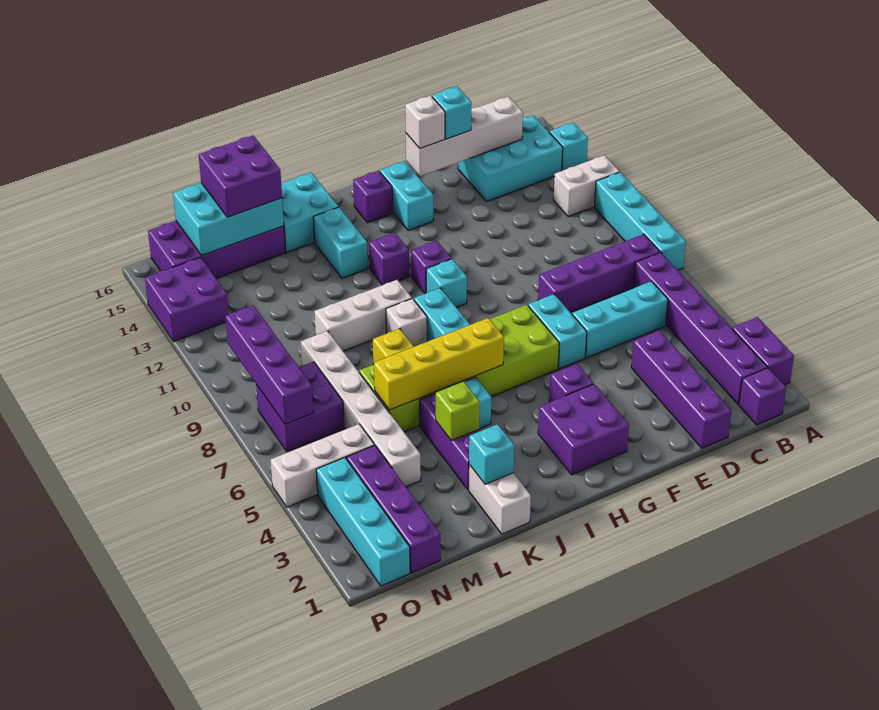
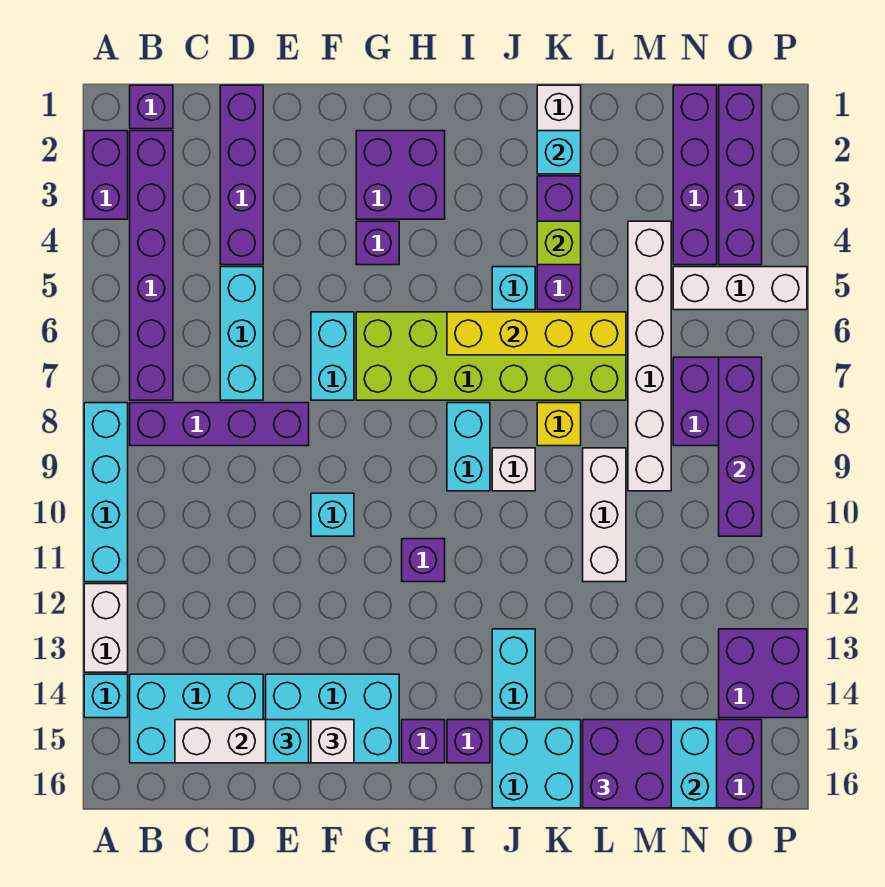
white brick A12:B12 level 1 -> white brick A12:A13 level 1
cyan brick C6:E6 level 1 -> cyan brick D5:D7 level 1
cyan brick G14:G15 level 1 -> cyan brick E14:G15 level 1
cyan brick H10 level 1 -> cyan brick F10 level 1
purple brick I12 level 1 -> purple brick I15 level 1
white brick J10:L10 level 1 -> white brick L9:L11 level 1
cyan brick O1:O4 level 1 -> purple brick O1:O4 level 1

